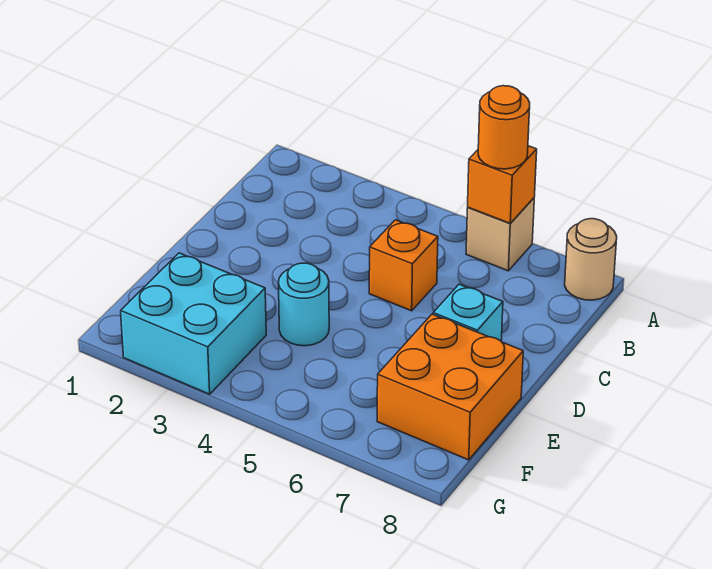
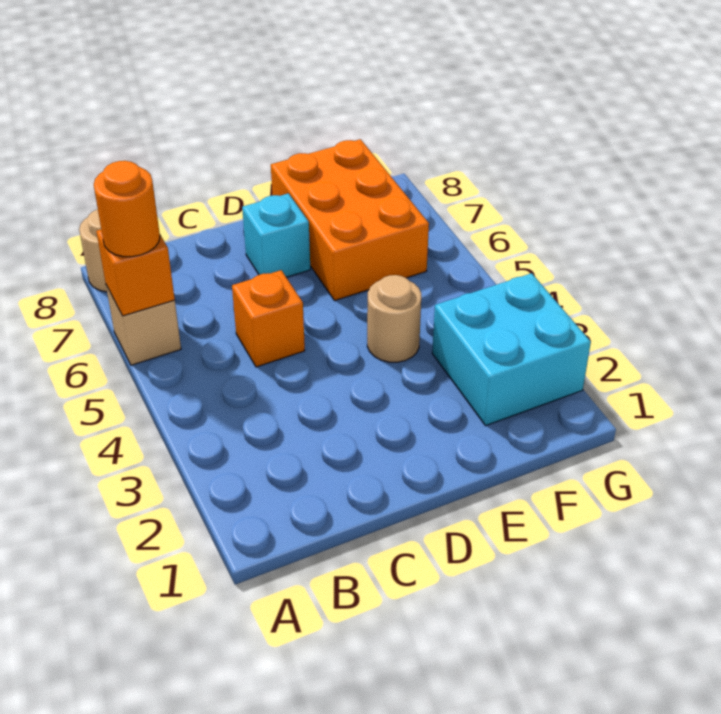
cyan round brick E4 level 1 -> tan round brick E4 level 1
orange brick E7:F8 level 1 -> orange brick E6:F8 level 1

